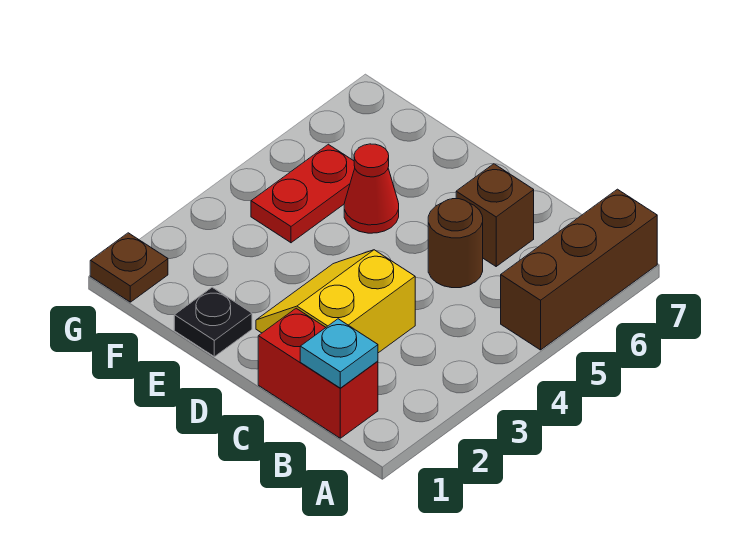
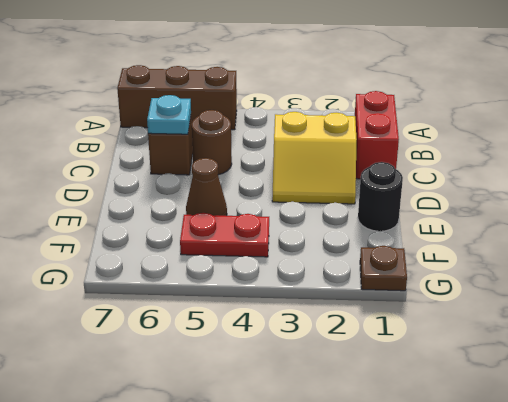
cyan plate B1 level 2 -> cyan plate C6 level 2
black plate E1 level 1 -> black round brick E1 level 1
red cone E5 level 1 -> brown cone E5 level 1

